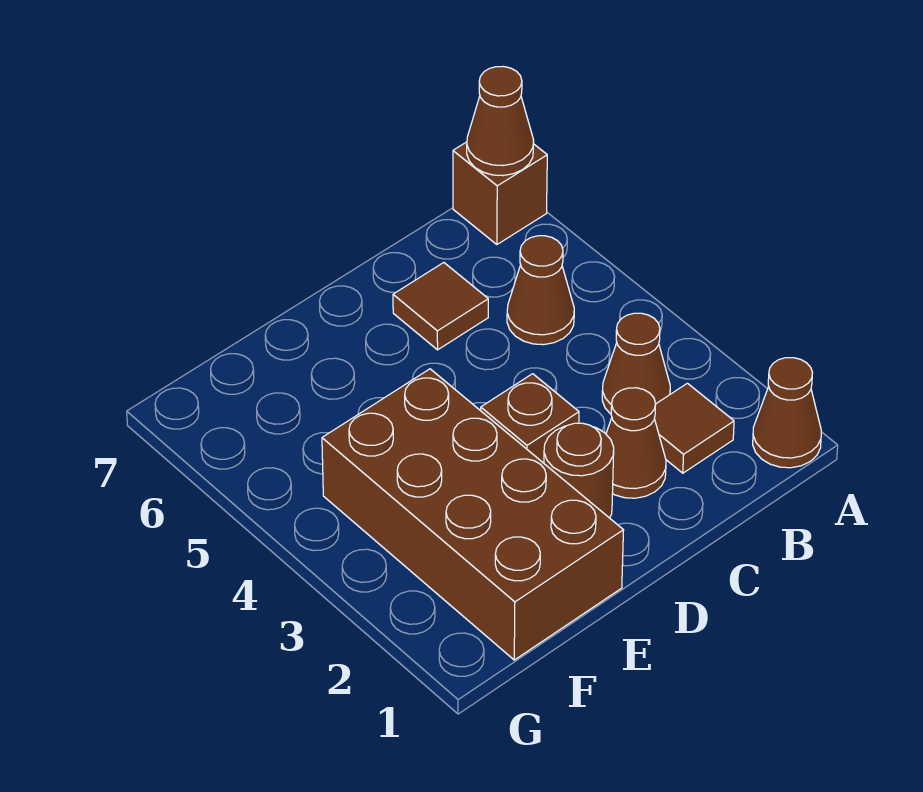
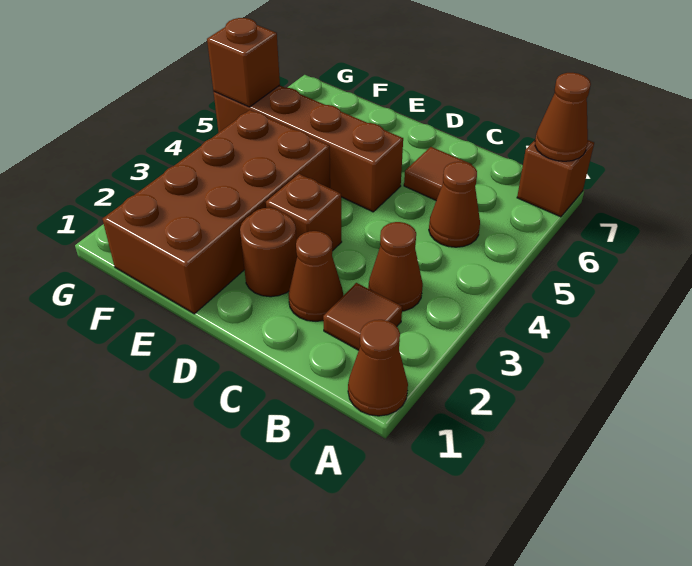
none -> brown brick D5:G5 level 1
none -> brown brick G5 level 2

